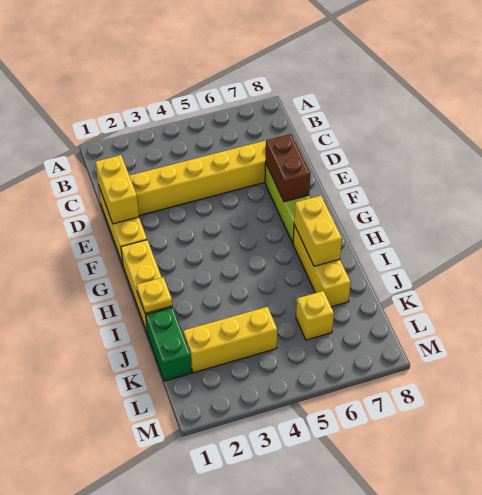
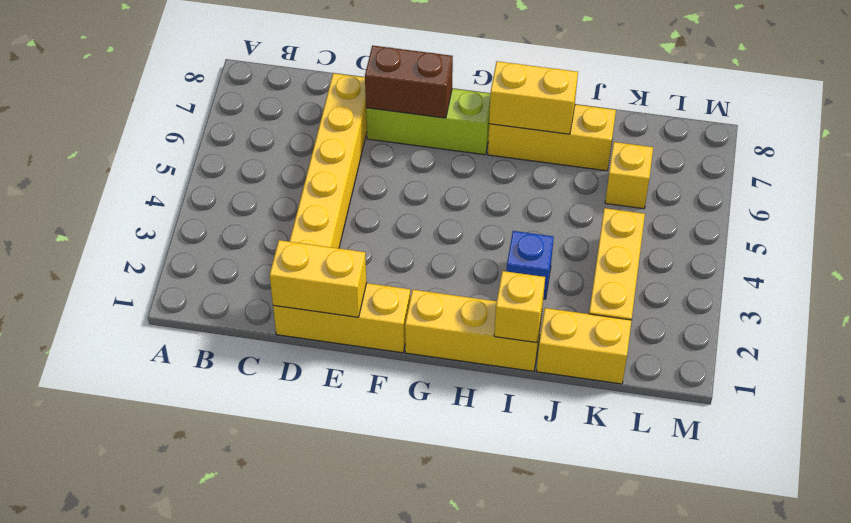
yellow plate I1 level 2 -> yellow brick I1 level 2
none -> blue brick I3 level 1
green brick J1:K1 level 1 -> yellow brick J1:K1 level 1

